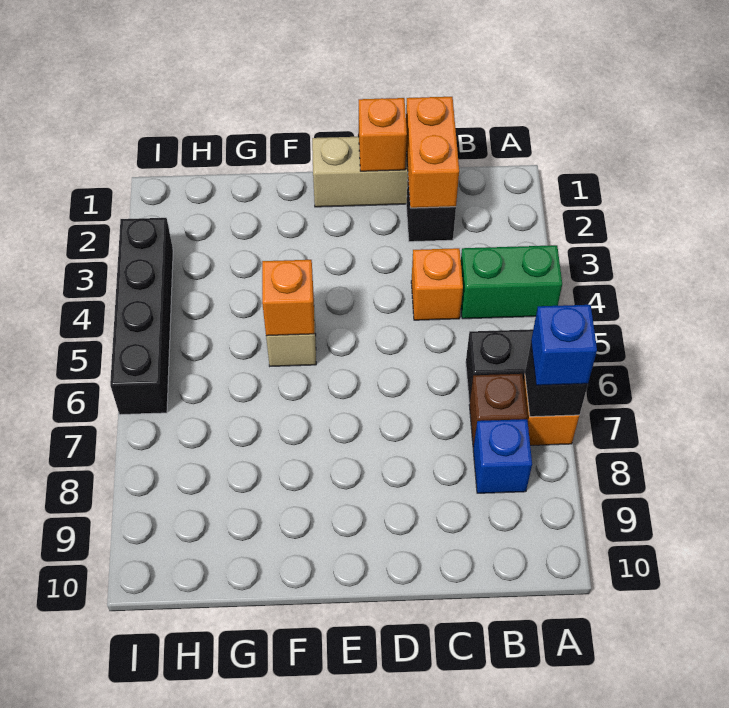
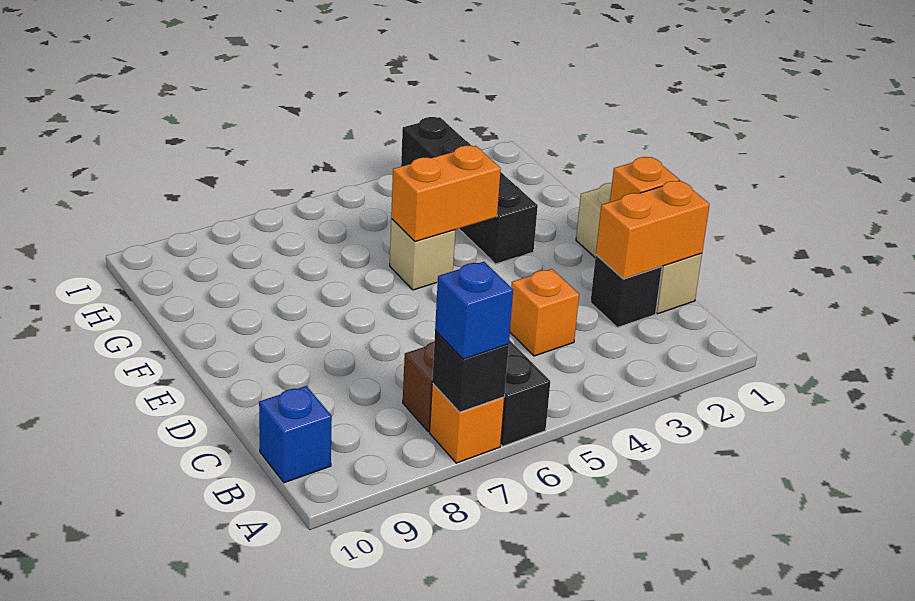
green brick A4:B4 level 1 -> none
blue brick B8 level 1 -> blue brick B10 level 1
orange brick F5 level 2 -> orange brick F4:F5 level 2
black brick I3:I6 level 1 -> black brick F3:I3 level 1

